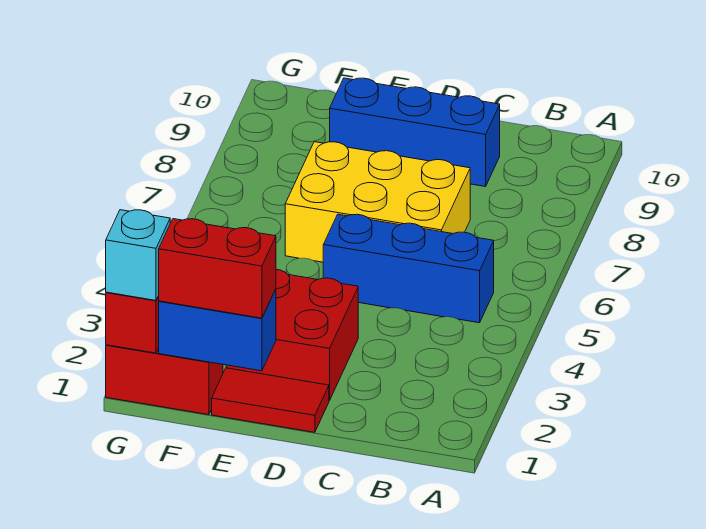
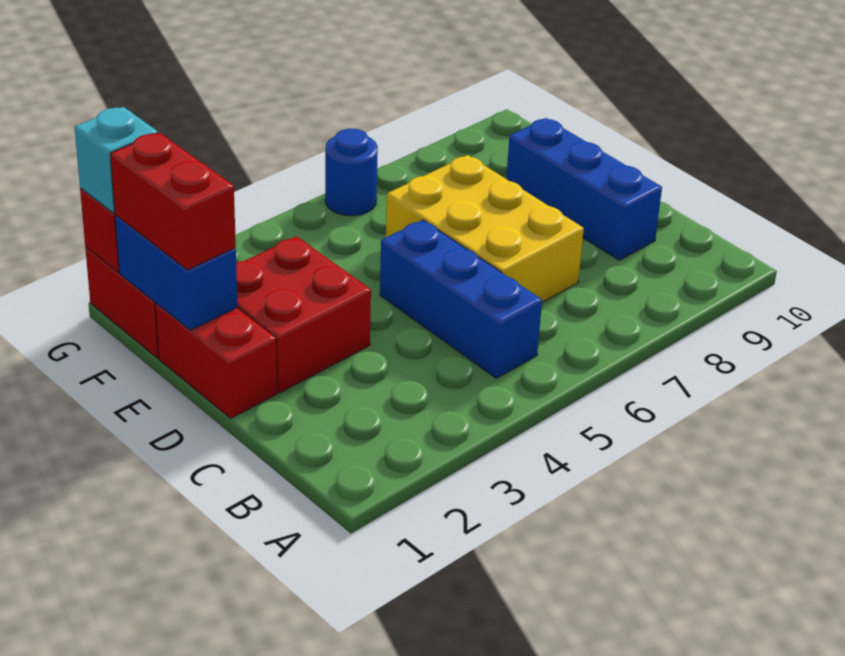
red tile D1:E1 level 1 -> red brick D1:E1 level 1
none -> blue round brick G6 level 1

